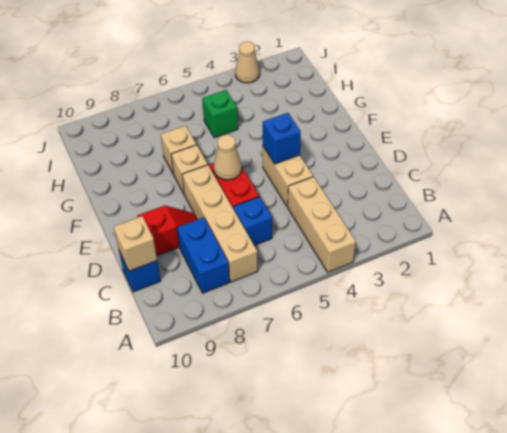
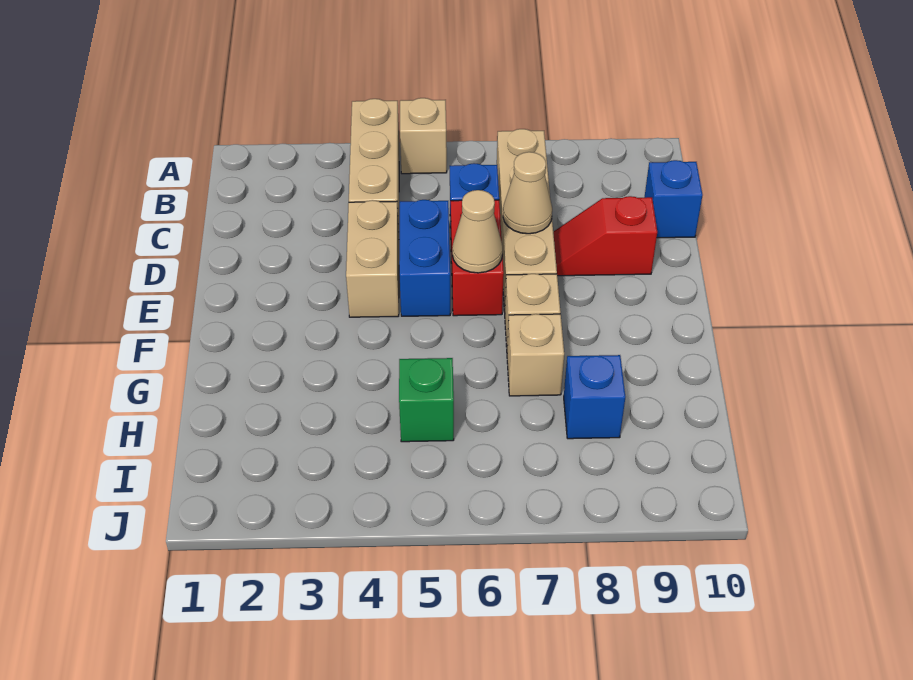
blue brick B8:C8 level 1 -> blue brick D5:E5 level 1
tan brick C10 level 2 -> tan brick A5 level 1
blue brick E4 level 2 -> blue brick H8 level 1
tan cone J3 level 1 -> tan cone D7 level 2

